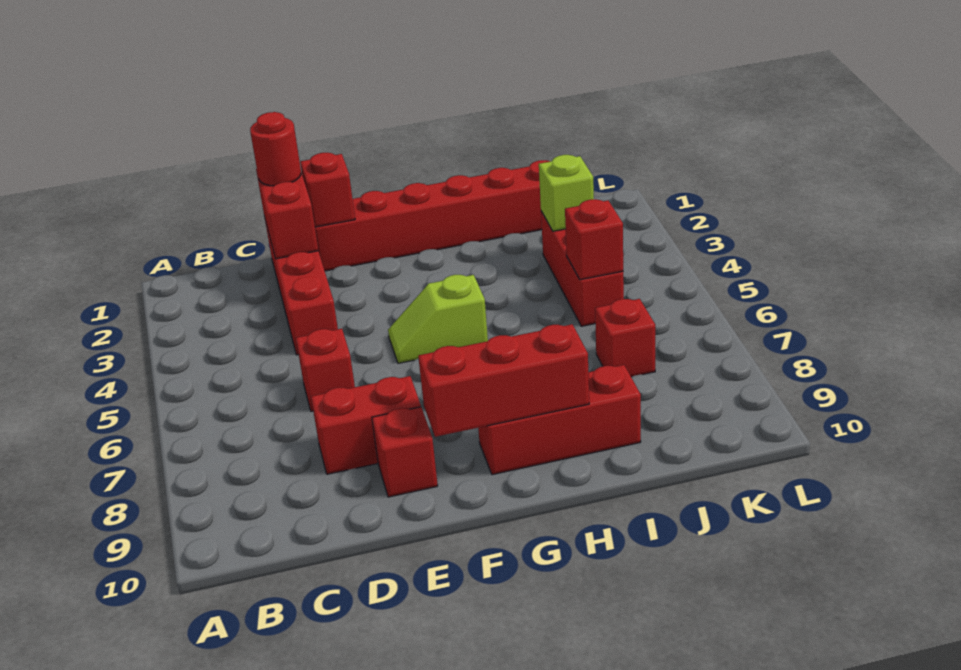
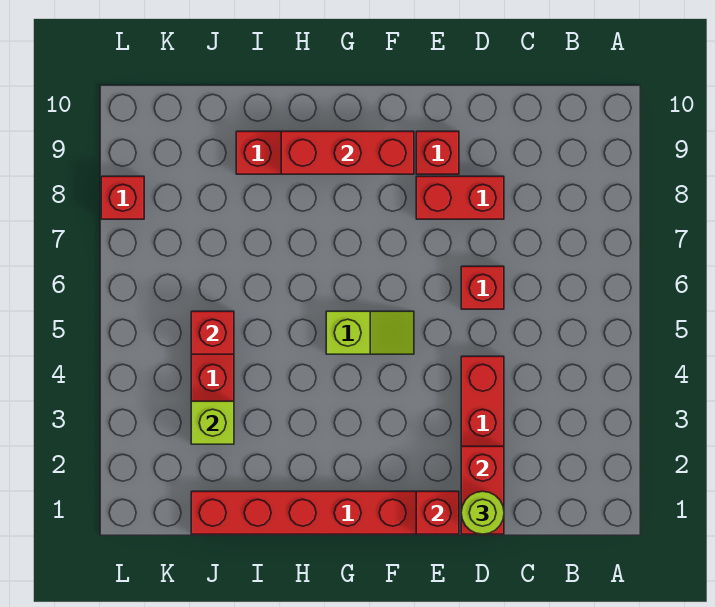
red round brick D1 level 3 -> lime round brick D1 level 3
red brick J7 level 1 -> red brick L8 level 1

